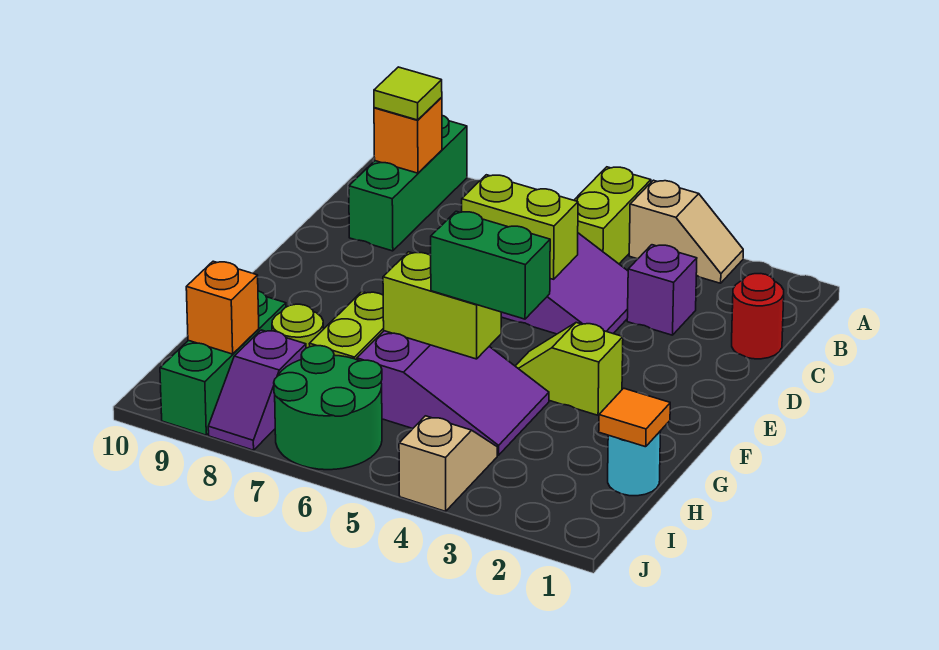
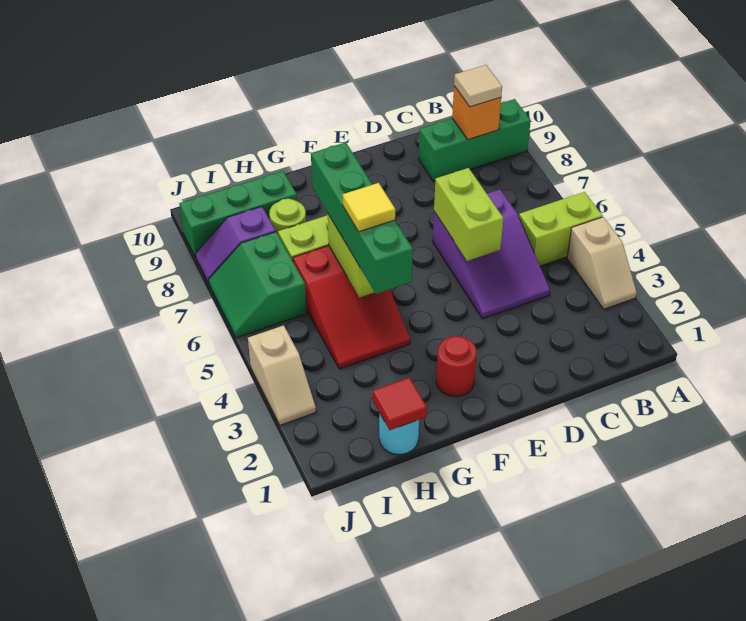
lime tile B9 level 3 -> tan tile B9 level 3
red round brick C1 level 1 -> red round brick F2 level 1
purple brick C3 level 1 -> none
lime slope F3:F4 level 1 top 3 -> none
purple slope G4:H6 level 1 top 6 -> red slope G4:H6 level 1 top 6
green brick G4:G5 level 3 -> green brick G4:G7 level 3
none -> yellow tile G5 level 4
orange tile H1 level 2 -> red tile H1 level 2
tan slope I4:J4 level 1 top J -> tan slope J3:J4 level 1 top 4
green round brick I6:J7 level 1 -> green slope I6:J7 level 1 top I
orange brick I9 level 2 -> none

